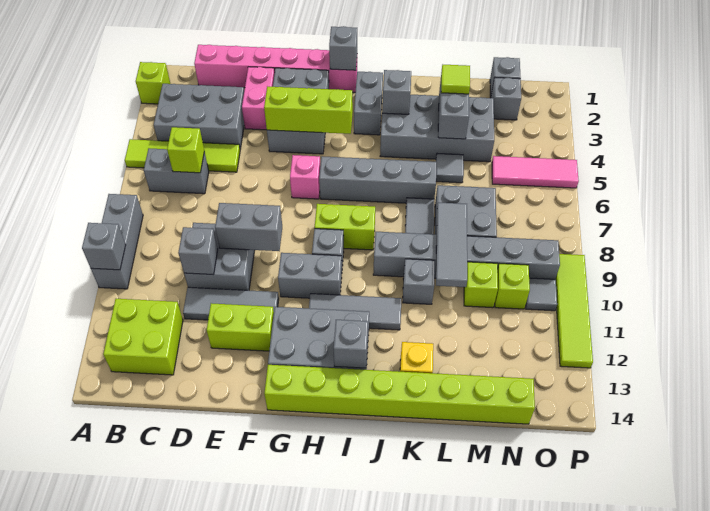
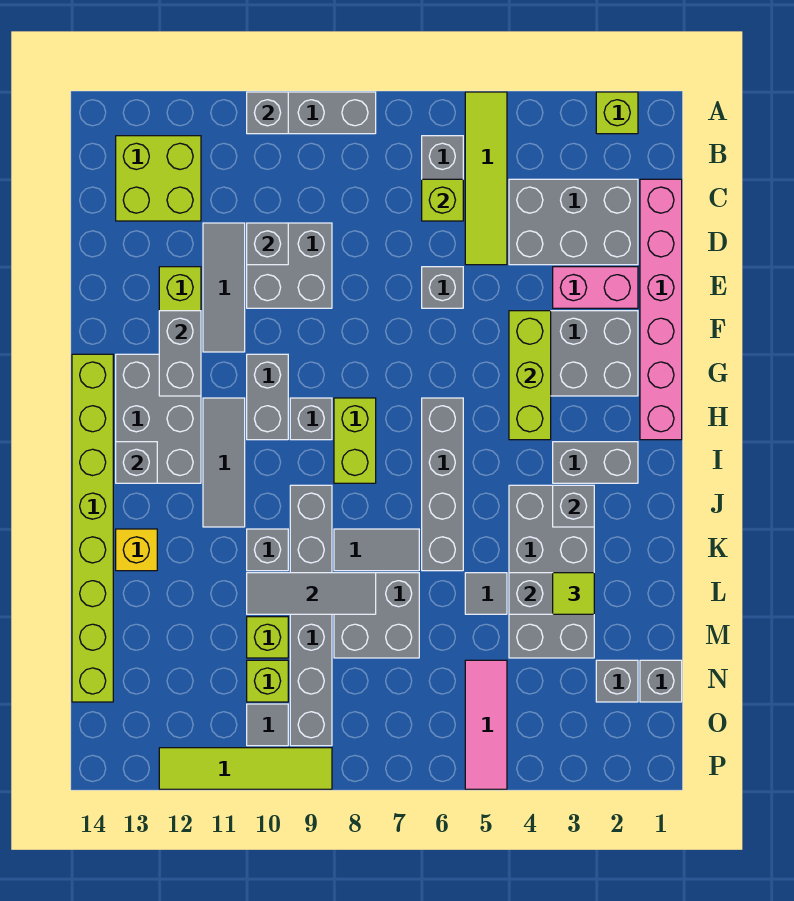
grey brick B3:D4 level 1 -> grey brick C2:D4 level 1
grey brick E9:F9 level 2 -> grey brick F12:G12 level 2
pink brick G6 level 1 -> none
grey brick H1 level 2 -> grey brick E6 level 1

